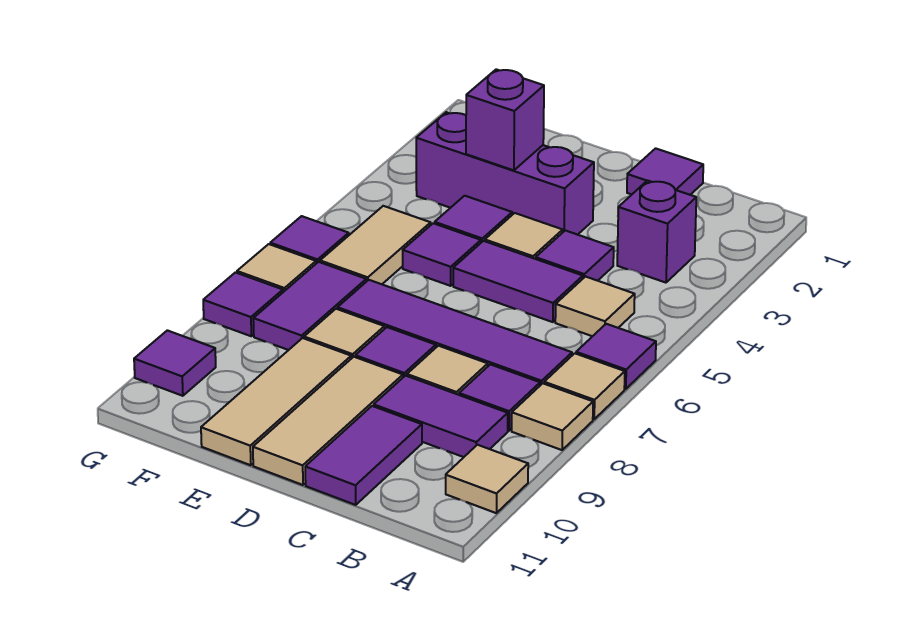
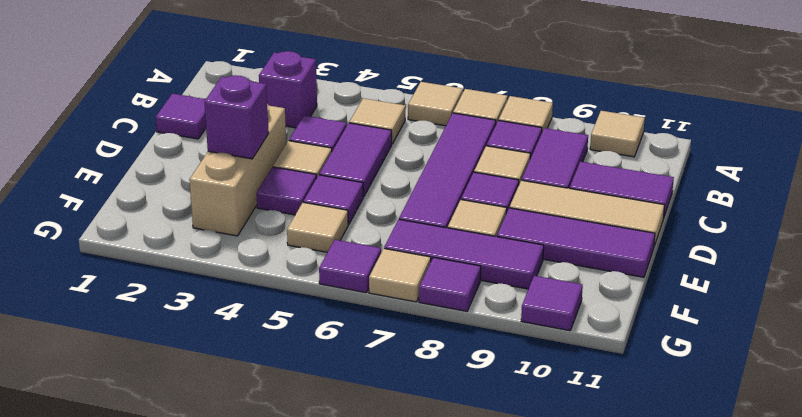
purple tile A6 level 1 -> tan tile A6 level 1
purple brick D3:F3 level 1 -> tan brick D3:F3 level 1
tan tile E9:E11 level 1 -> purple tile E9:E11 level 1
tan tile F5:F6 level 1 -> tan tile F5 level 1
purple tile F7:F8 level 1 -> purple tile F7:F9 level 1

